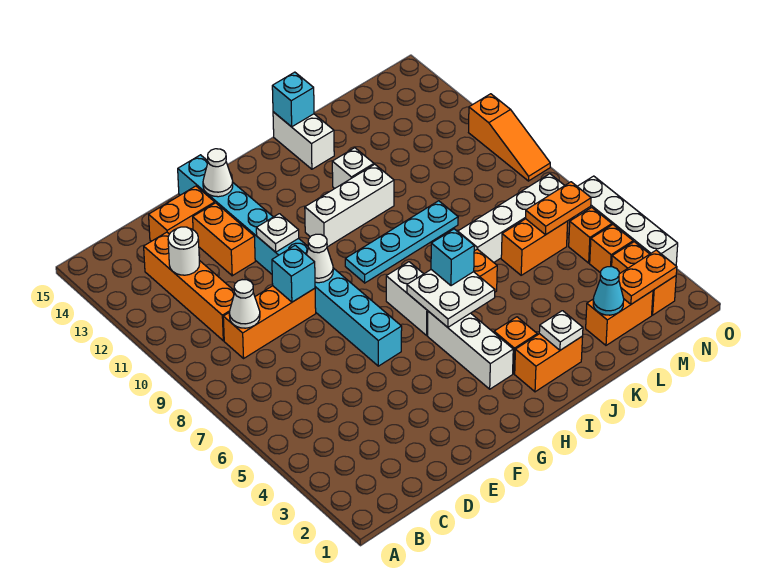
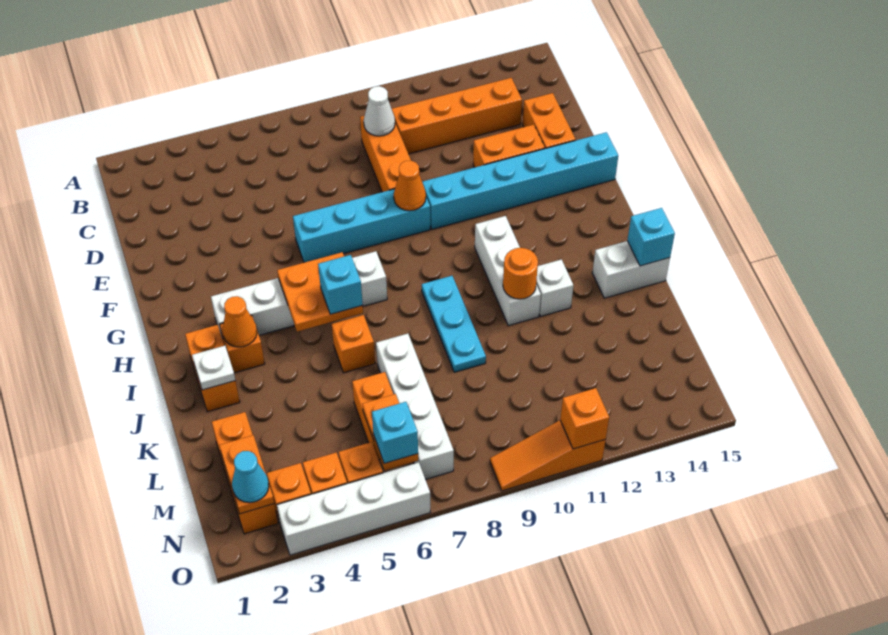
white round brick C12 level 2 -> none
cyan brick E9 level 2 -> cyan brick N6 level 3
white cone F9 level 2 -> orange cone F9 level 2
white plate F11 level 2 -> none
white cone F14 level 2 -> none
white plate H5:I6 level 2 -> orange plate H5:I6 level 2
cyan plate H9:K9 level 1 -> cyan plate I9:K9 level 1
none -> orange cone I3 level 2
none -> orange round brick J11 level 2
cyan cone L2 level 2 -> cyan cone N2 level 3
none -> orange brick O11 level 2

